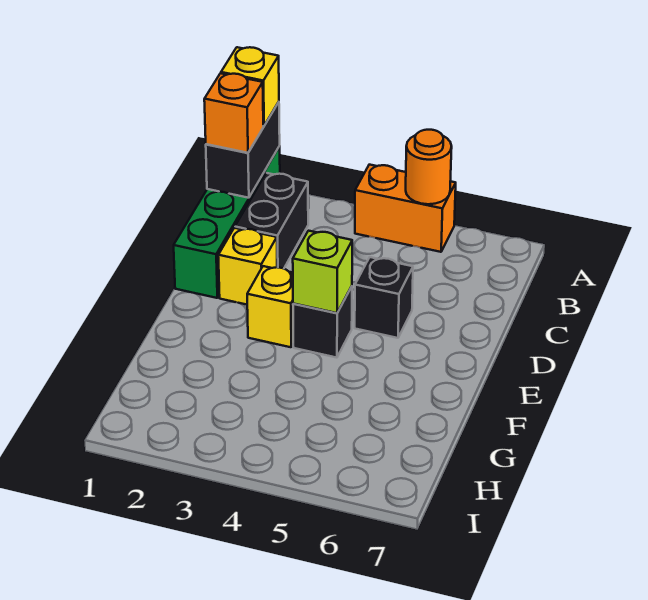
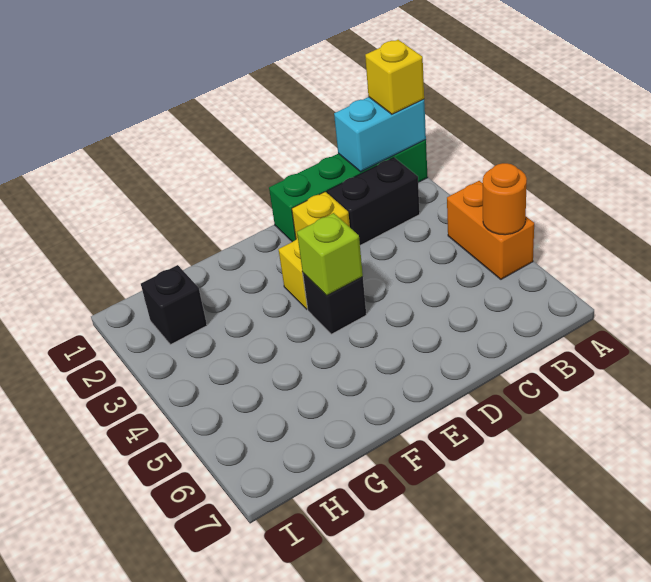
black brick A1:B1 level 2 -> cyan brick A1:B1 level 2
orange brick B1 level 3 -> none
black brick D5 level 1 -> black brick H2 level 1

